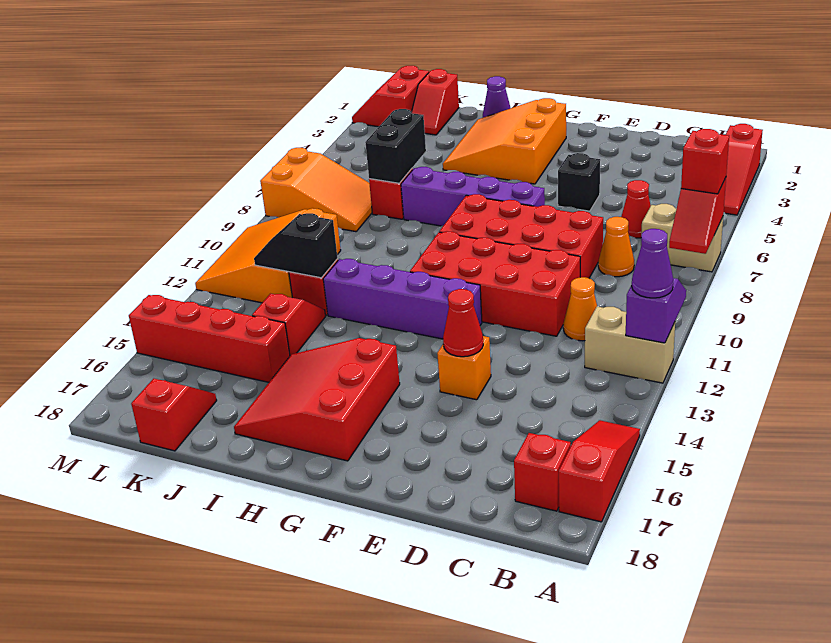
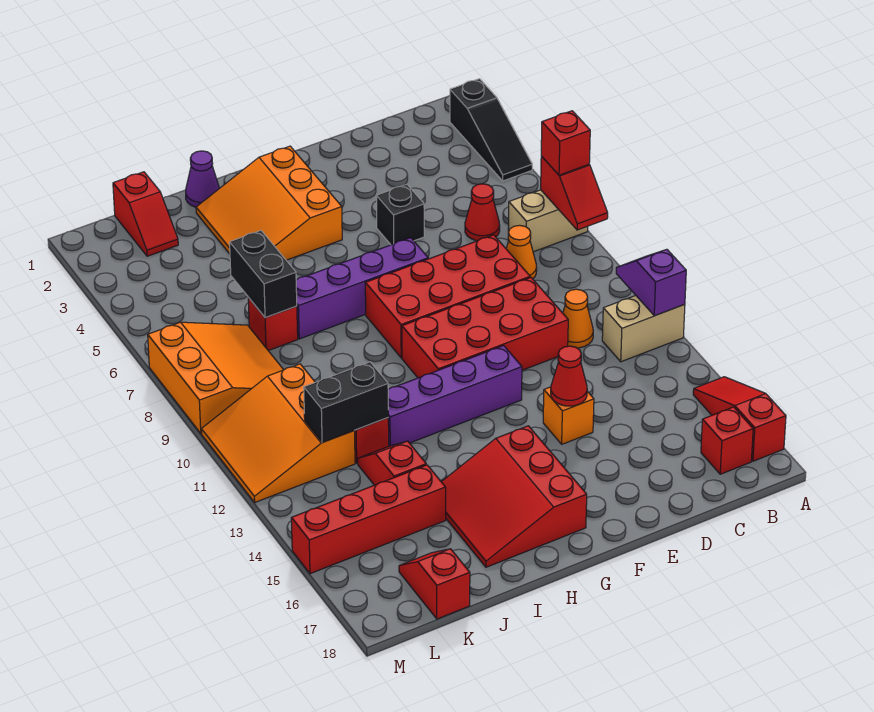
red slope A2:A4 level 1 top 2 -> black slope A2:A4 level 1 top 2
purple cone A12 level 3 -> none
black slope J12:K12 level 2 top J -> black brick J12:K12 level 2
orange slope K7:M8 level 1 top M -> orange slope K7:M9 level 1 top M
red slope L1:M2 level 1 top L -> none

